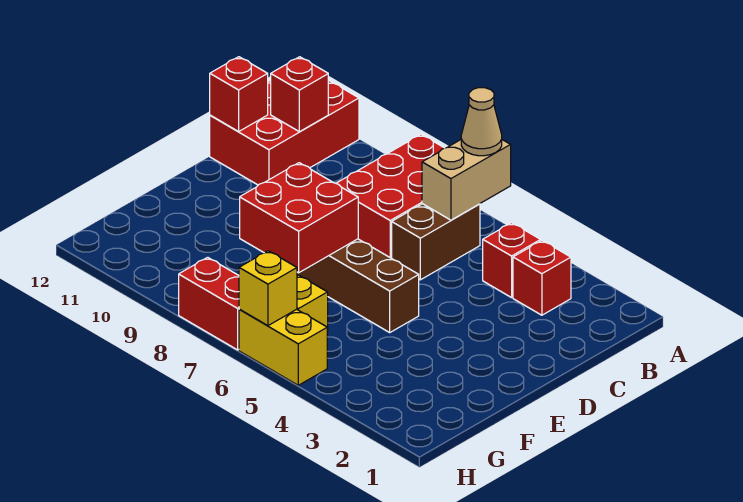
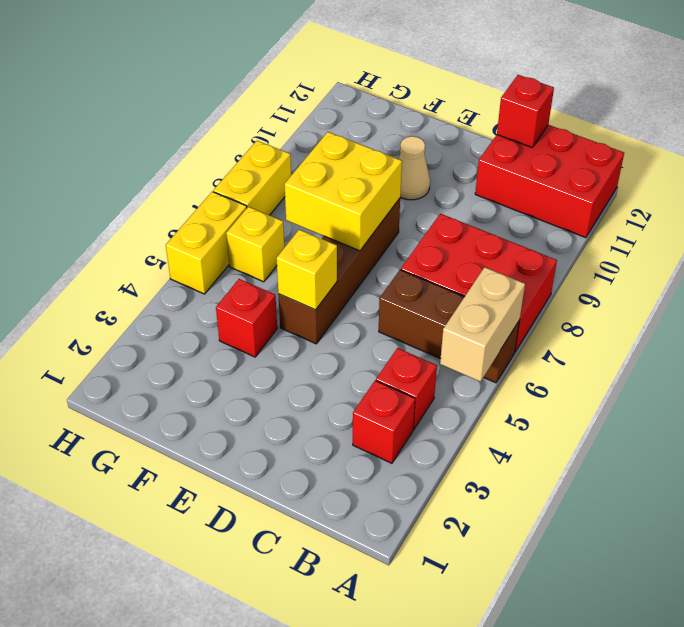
tan brick A6:B6 level 2 -> tan brick A5:A6 level 2
tan cone A6 level 3 -> tan cone E10 level 1
brown brick B6:C6 level 1 -> brown brick A6:C6 level 1
red brick B11 level 2 -> red brick F4 level 1
red brick E7:F8 level 2 -> yellow brick E7:F8 level 2
yellow brick H6 level 2 -> yellow brick E5 level 2
red brick H7:H8 level 1 -> yellow brick H7:H8 level 1

